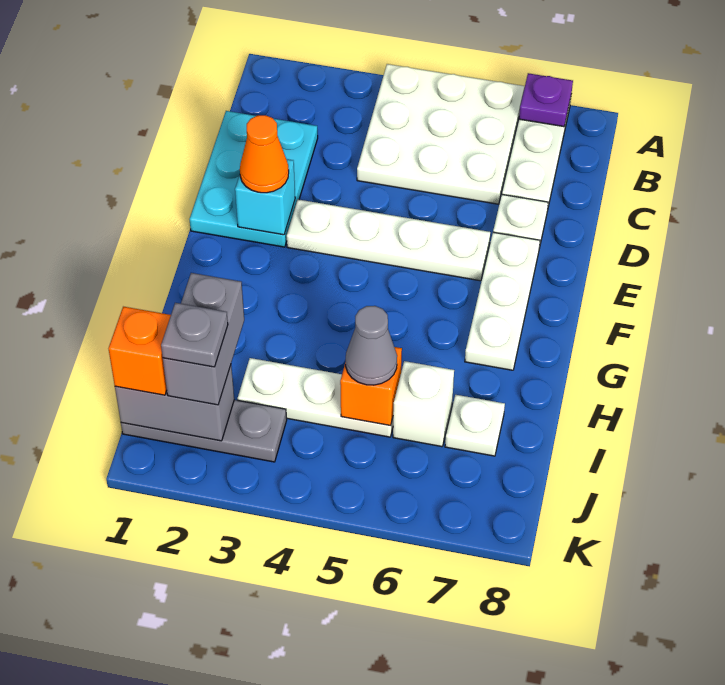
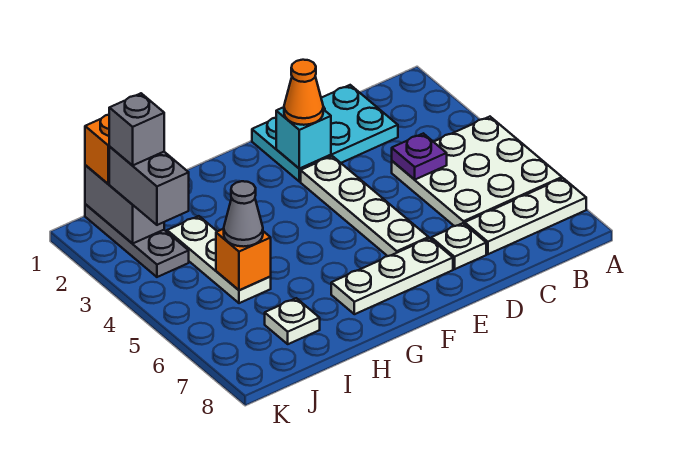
purple plate A7 level 2 -> purple plate C4 level 2
grey brick I2:J2 level 3 -> grey brick J2:J3 level 3
white brick I6 level 1 -> none
grey plate J2 level 4 -> grey brick J2 level 4

